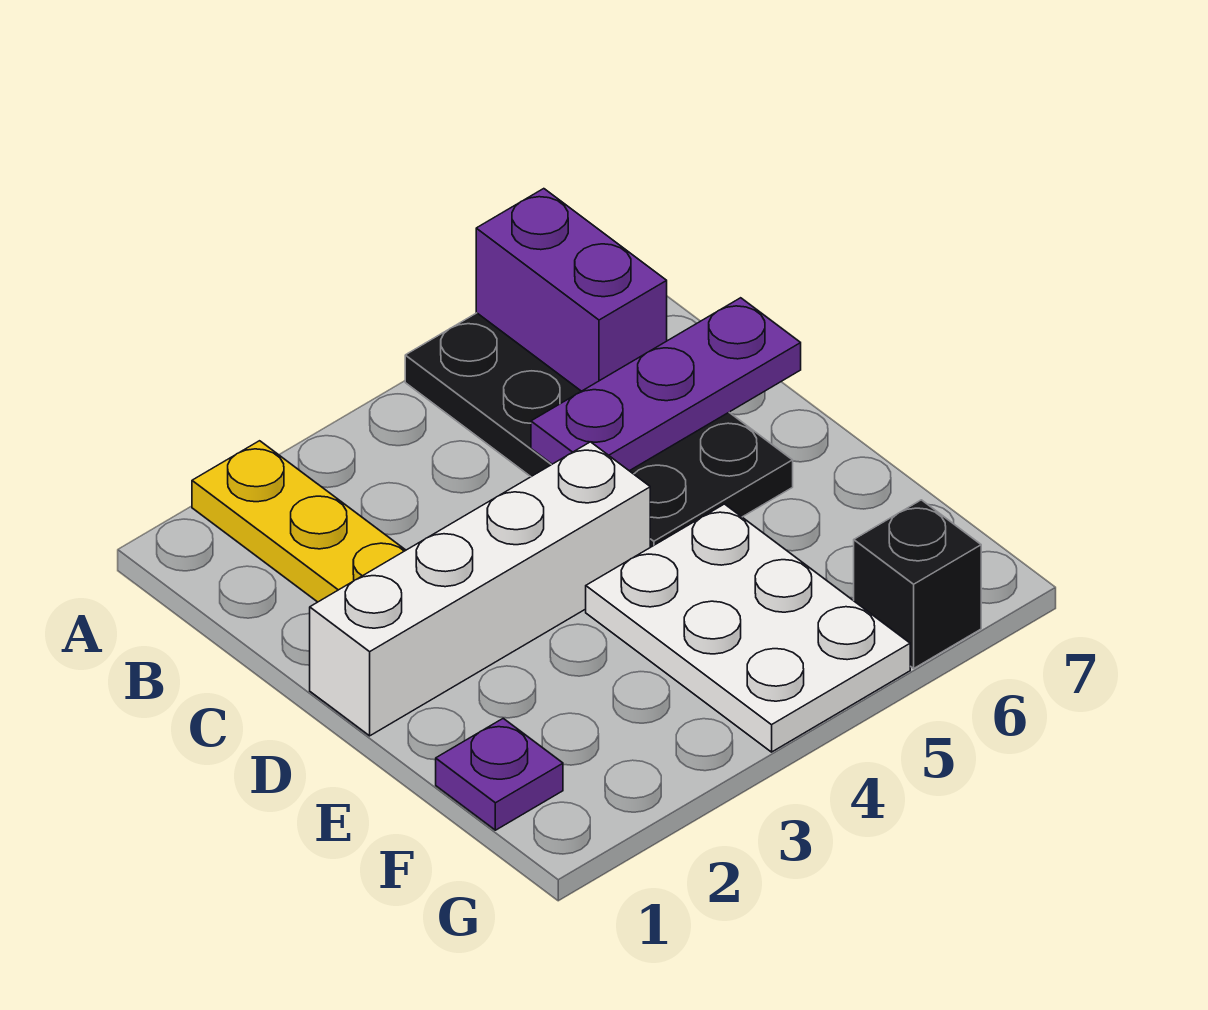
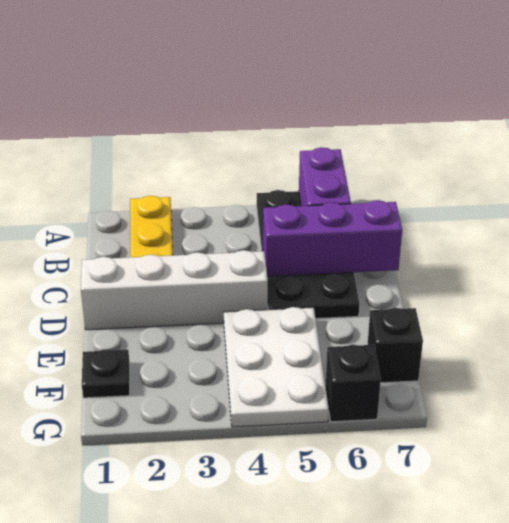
purple plate C5:C7 level 2 -> purple brick C5:C7 level 2
purple plate F1 level 1 -> black plate F1 level 1
none -> black brick F7 level 1

